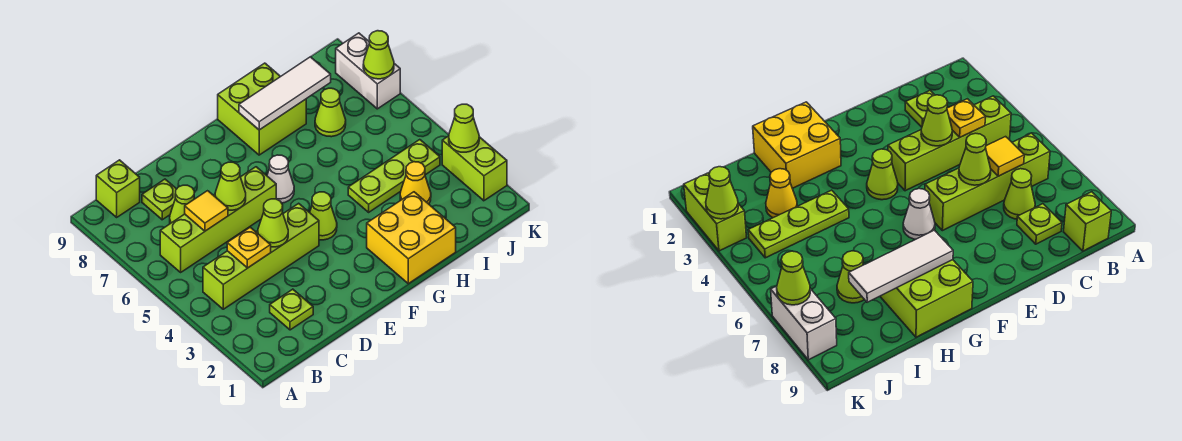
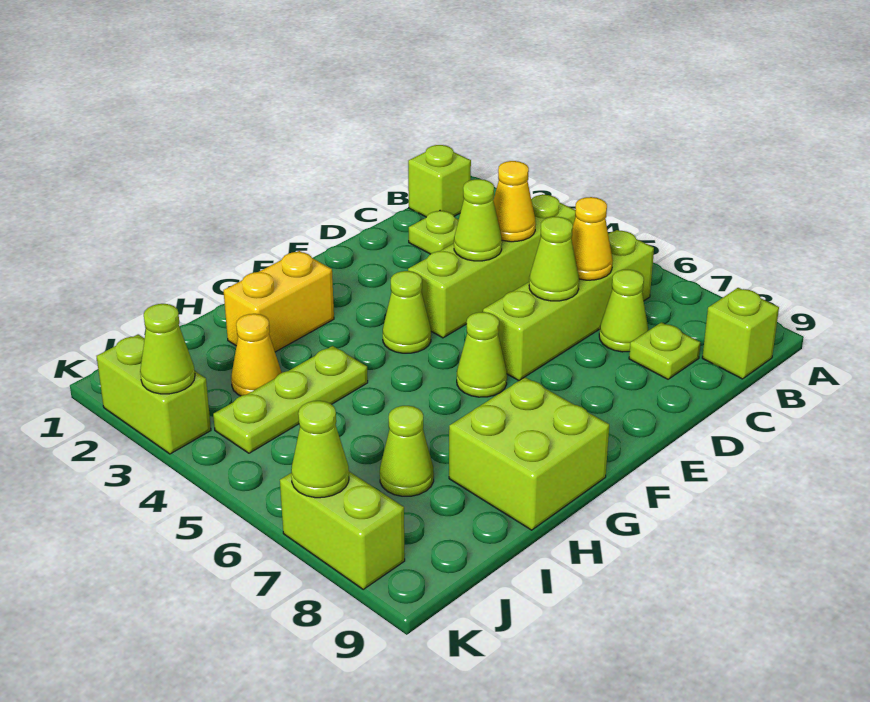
none -> lime brick B1 level 1
yellow plate C4 level 2 -> yellow cone C4 level 2
yellow tile C6 level 2 -> yellow cone C6 level 2
white cone F6 level 1 -> lime cone F6 level 1
yellow brick G1:H2 level 1 -> yellow brick G2:H2 level 1
white tile G8:I8 level 2 -> none
white brick K7:K8 level 1 -> lime brick K7:K8 level 1

